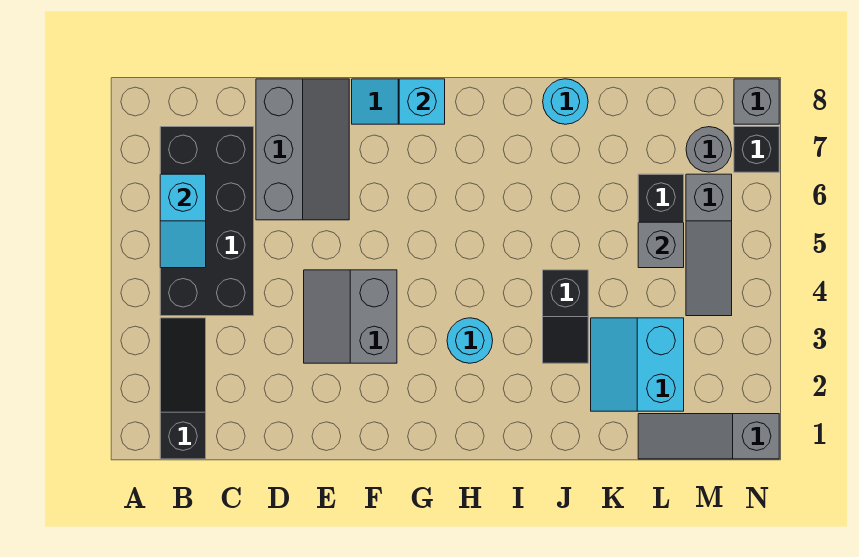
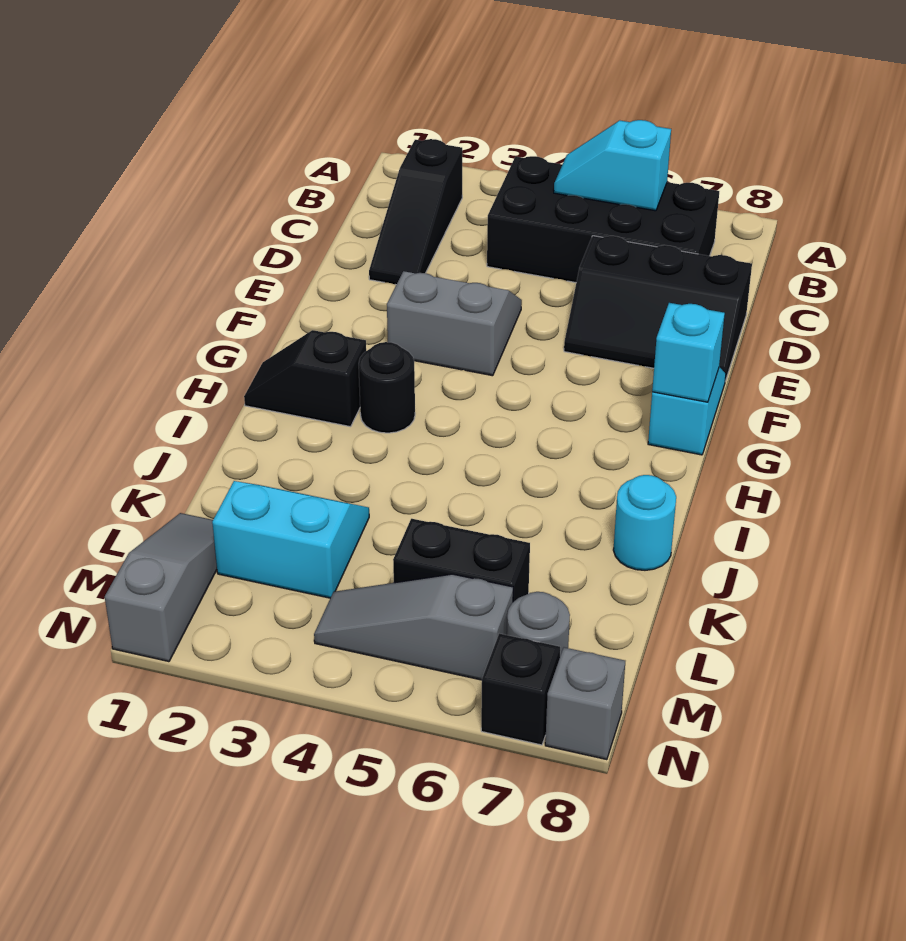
black slope B1:B3 level 1 top 1 -> black slope B2:D2 level 1 top B
grey slope D6:E8 level 1 top D -> black slope D6:E8 level 1 top D
cyan round brick H3 level 1 -> black round brick H3 level 1
black slope J3:J4 level 1 top 4 -> black slope H1:H2 level 1 top 2
grey brick L5 level 2 -> none

